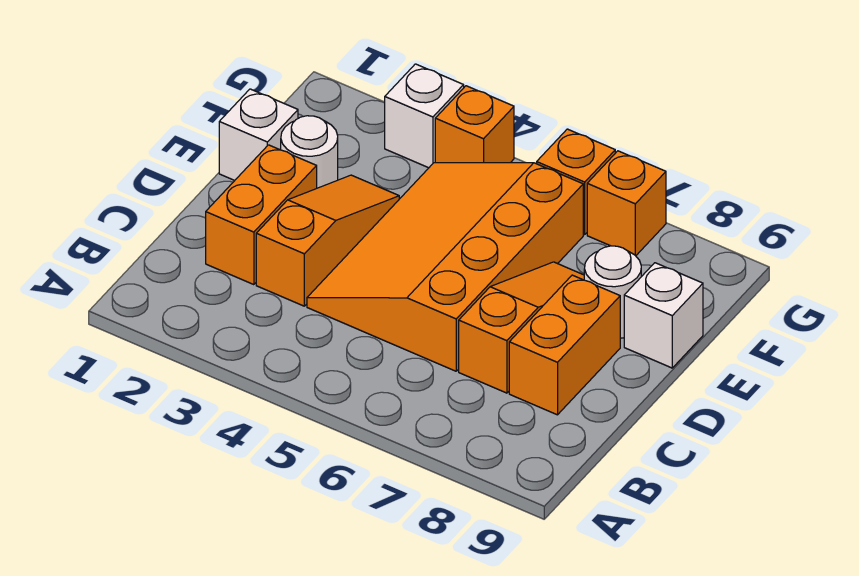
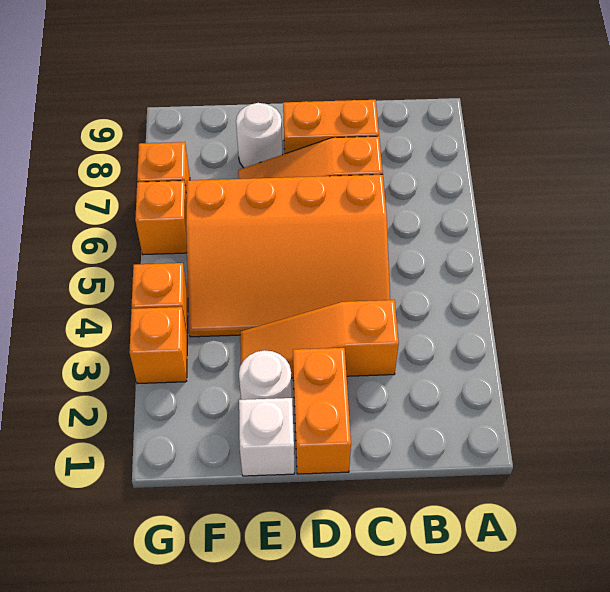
orange brick C2:D2 level 1 -> orange brick D1:D2 level 1
white brick E9 level 1 -> none
white brick G3 level 1 -> orange brick G3 level 1

